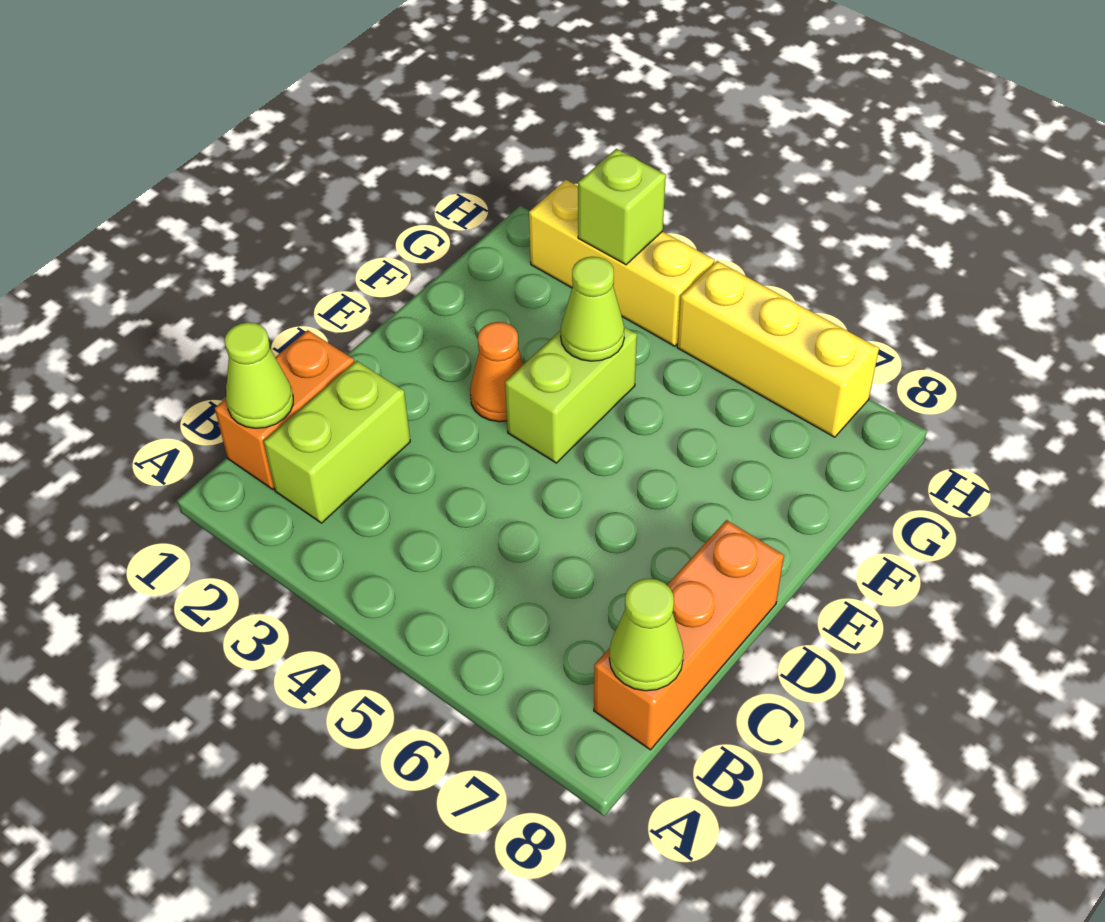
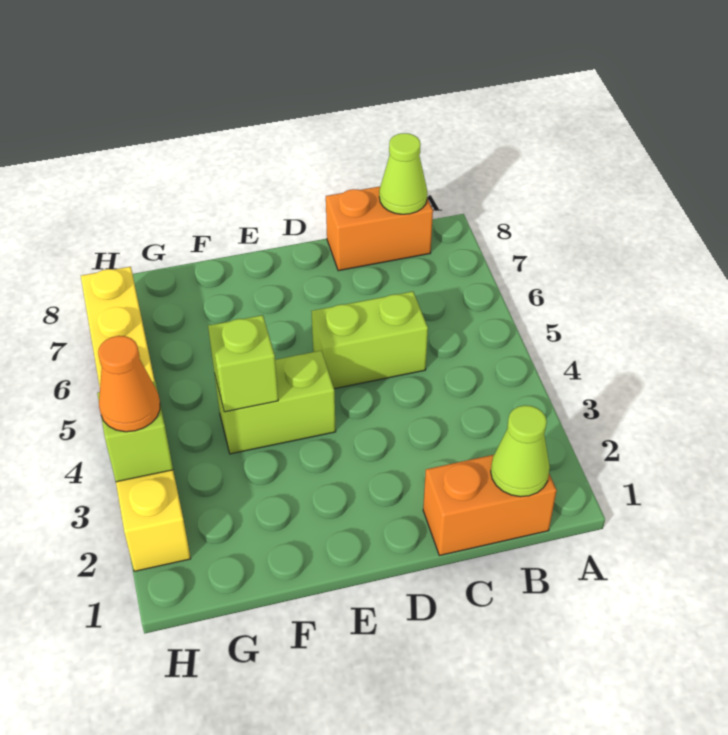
lime brick B2:C2 level 1 -> lime brick C5:D5 level 1
orange brick B8:D8 level 1 -> orange brick B8:C8 level 1
orange cone E3 level 1 -> orange cone H3 level 3
lime cone F4 level 2 -> lime brick F4 level 2

